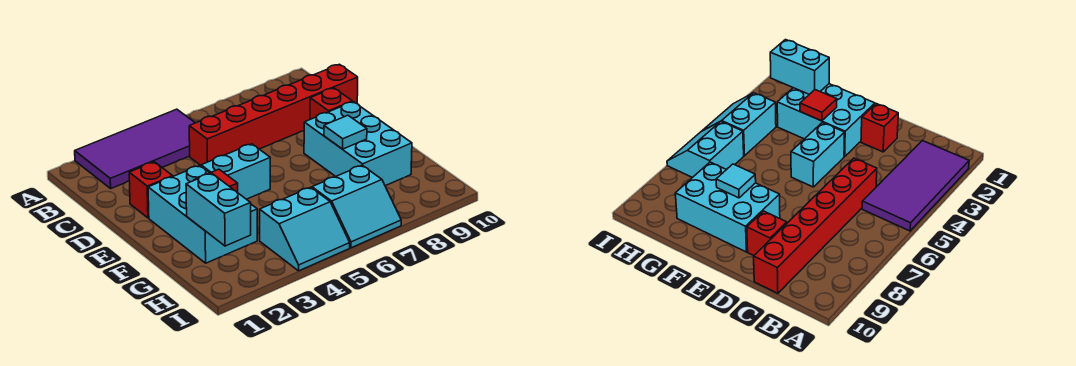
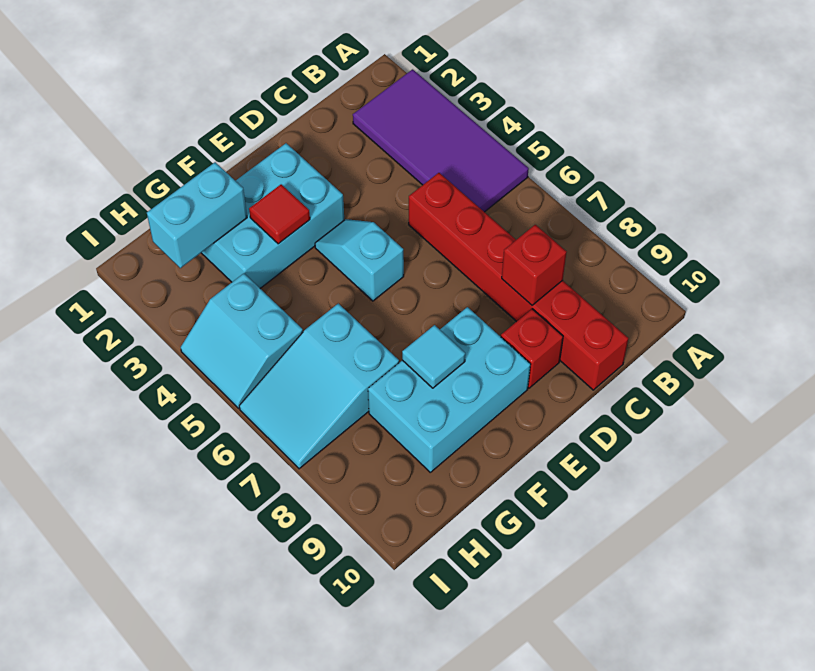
red brick D2 level 1 -> red brick C8 level 2
cyan brick E4:E5 level 1 -> cyan slope E4:E5 level 1 top 5
cyan slope H6:I7 level 1 top H -> cyan slope G6:I7 level 1 top G

